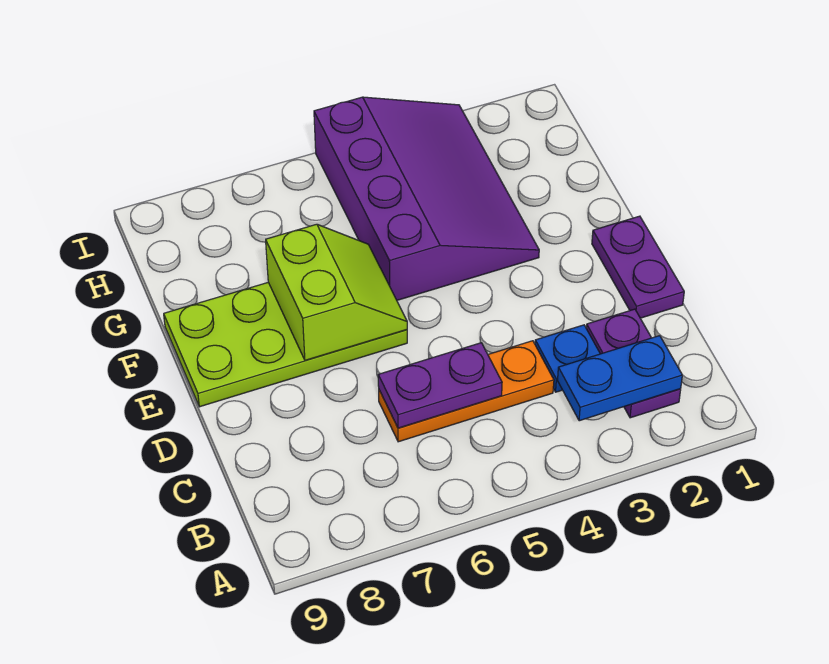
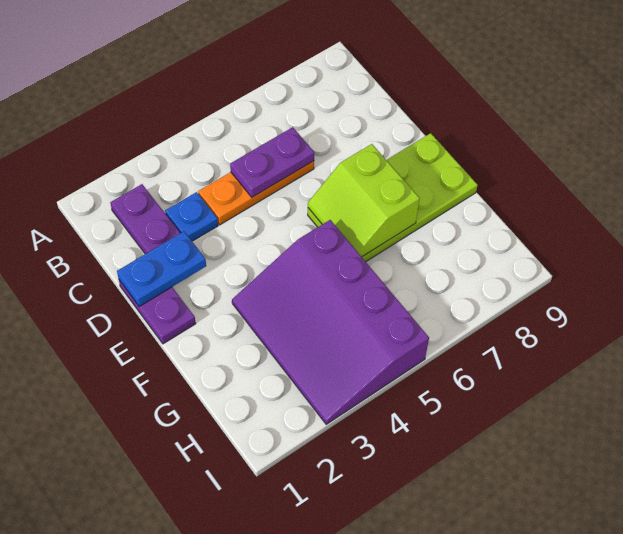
blue plate B2:B3 level 2 -> blue plate D1:D2 level 2

